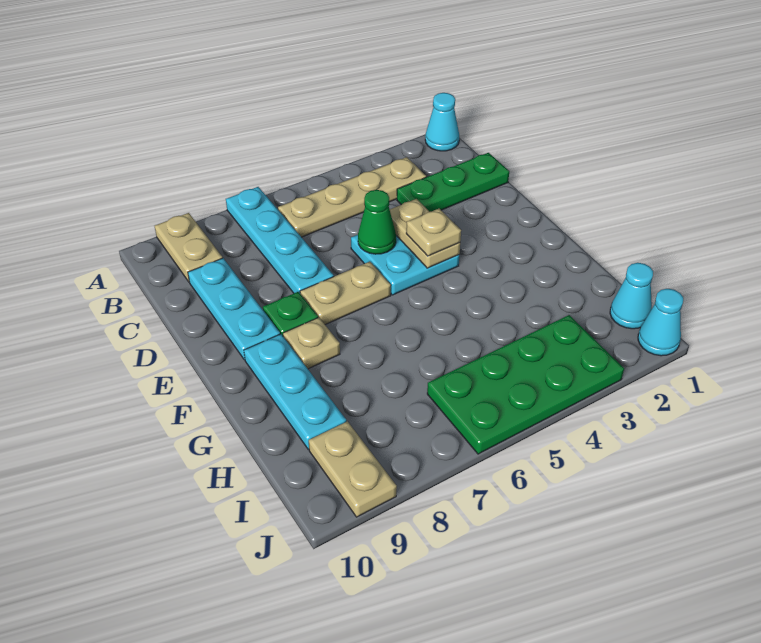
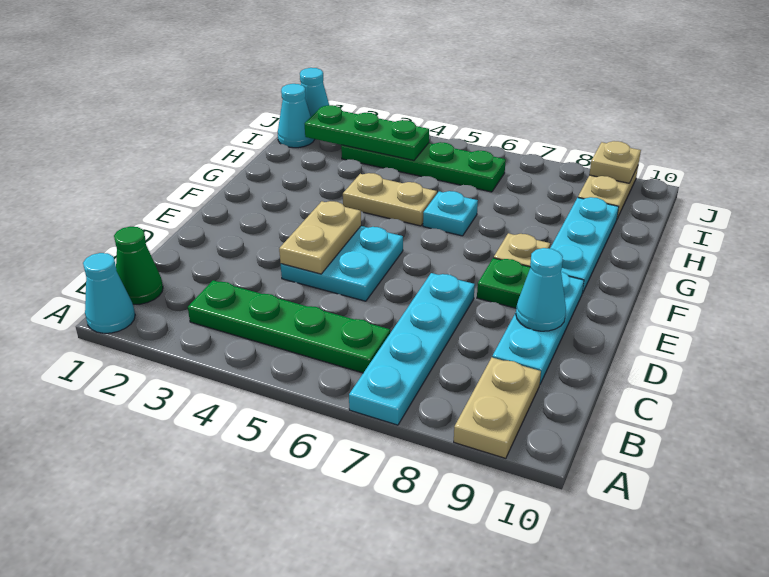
tan plate B3:B6 level 1 -> green plate B3:B6 level 1
green plate C1:C3 level 1 -> green plate I2:I4 level 2
green cone D5 level 2 -> green cone B1 level 1
none -> cyan cone D9 level 2
tan plate E4 level 3 -> tan plate J9 level 2
tan plate E6:E7 level 1 -> tan plate G4:G5 level 1
none -> cyan plate G6 level 1
green plate I3:J6 level 1 -> green plate I3:I6 level 1

